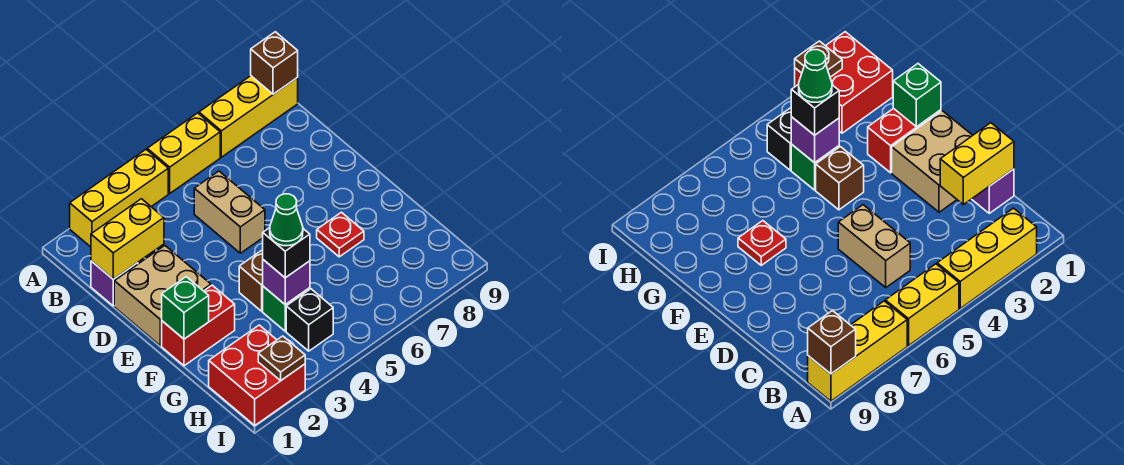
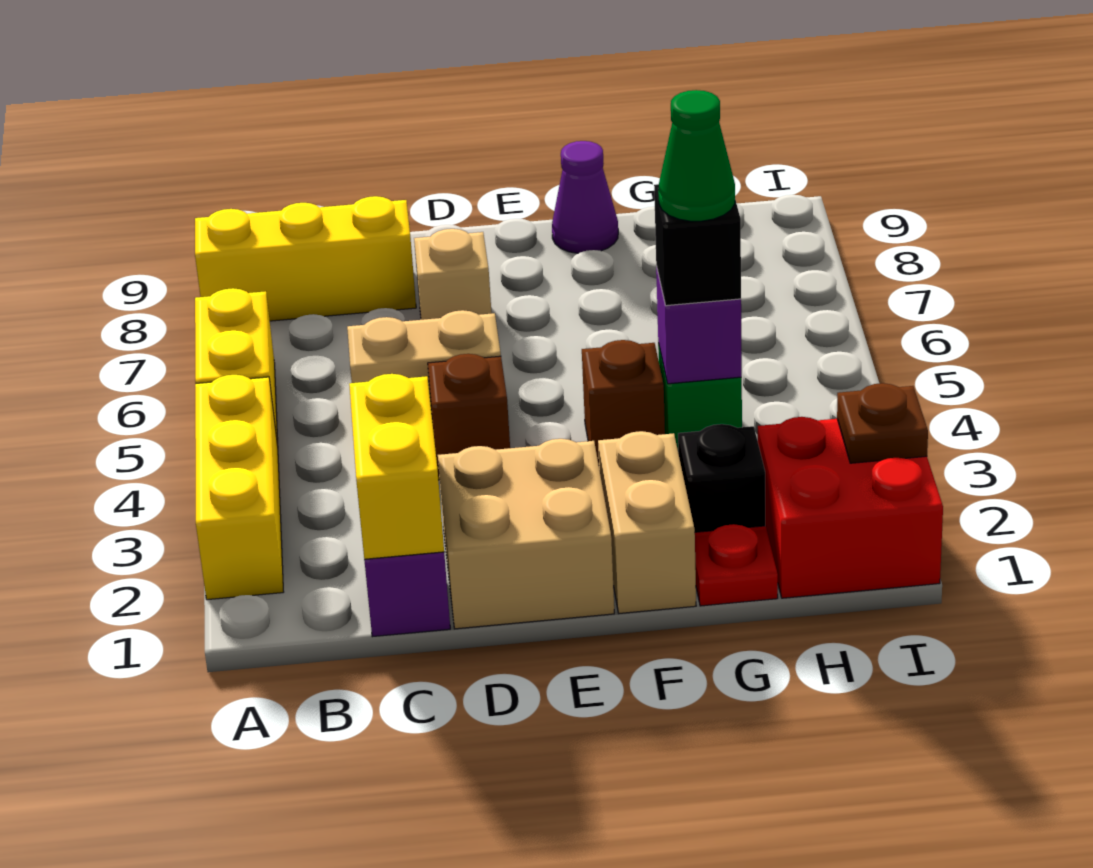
yellow brick A7:A9 level 1 -> yellow brick A8:C8 level 1
brown brick A9 level 2 -> brown brick D4 level 1
none -> tan brick D7 level 1
red brick F1:F2 level 1 -> tan brick F1:F2 level 1
green brick F1 level 2 -> none
red plate F7 level 1 -> red plate G1 level 1
none -> purple cone F9 level 1
black brick H4 level 1 -> black brick G2 level 1

